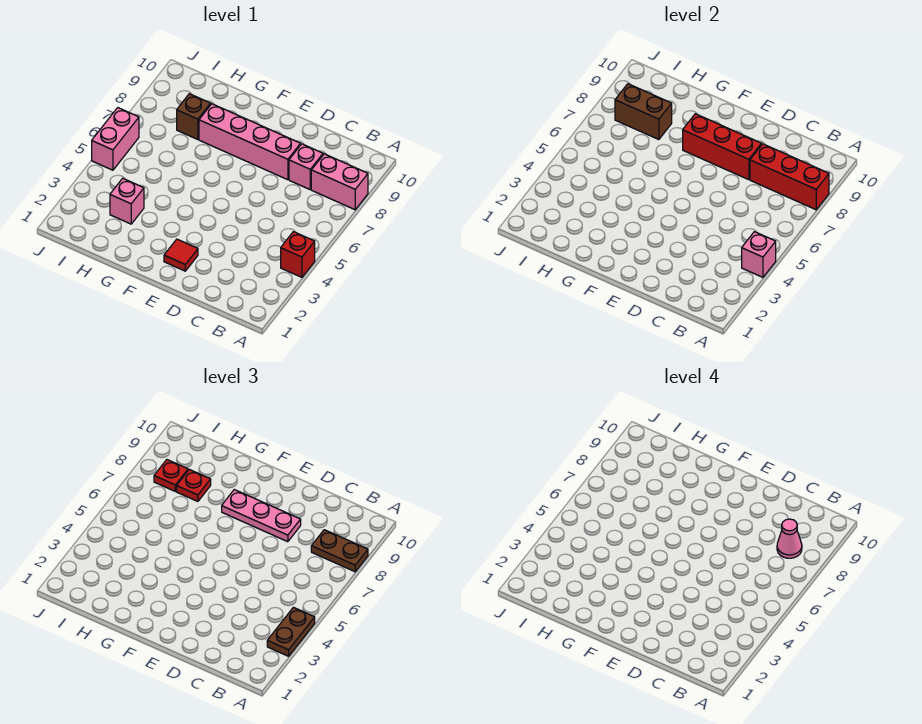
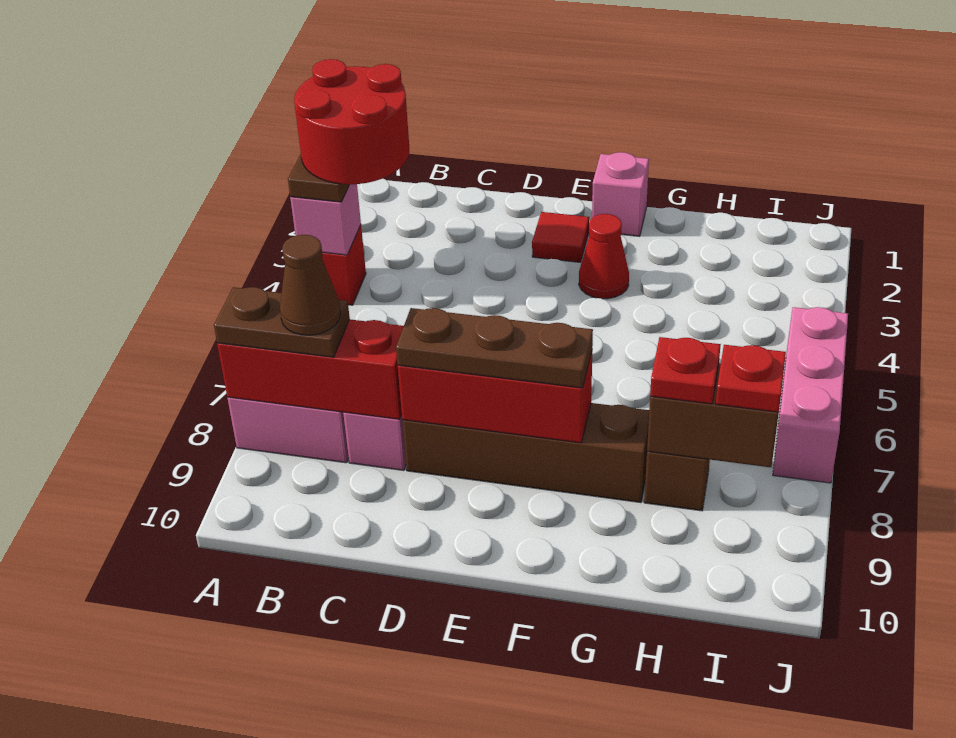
none -> red round brick A3:B4 level 4
pink cone B8 level 4 -> brown cone B8 level 4
pink brick D8:G8 level 1 -> brown brick D8:G8 level 1
pink plate D8:F8 level 3 -> brown plate D8:F8 level 3
none -> red cone F3 level 1
pink brick H3 level 1 -> pink brick F1 level 1
pink brick J5:J6 level 1 -> pink brick J5:J7 level 1

